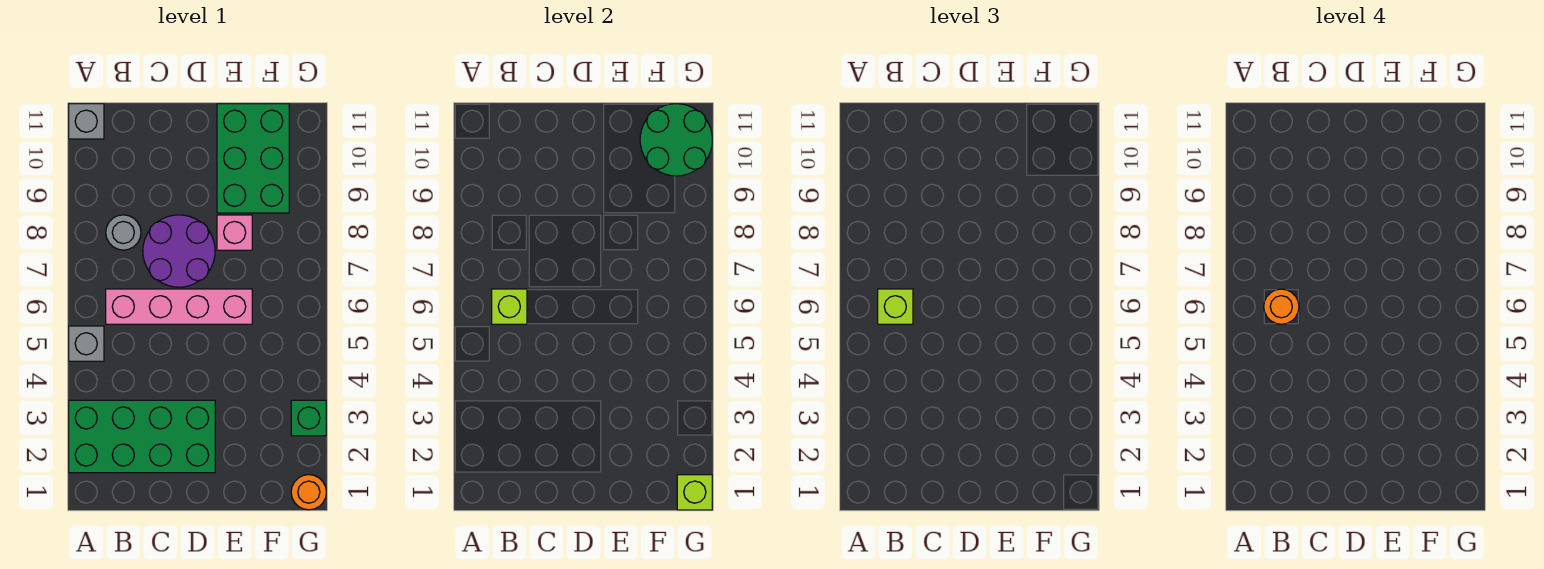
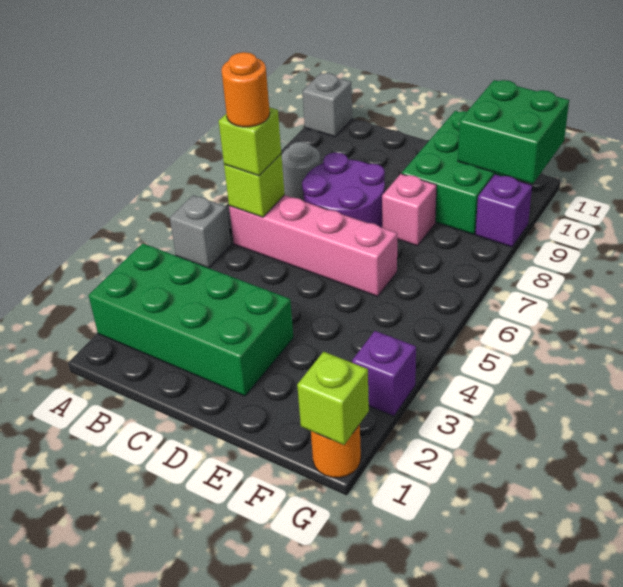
green round brick F10:G11 level 2 -> green brick F10:G11 level 2
green brick G3 level 1 -> purple brick G3 level 1
none -> purple brick G9 level 1

